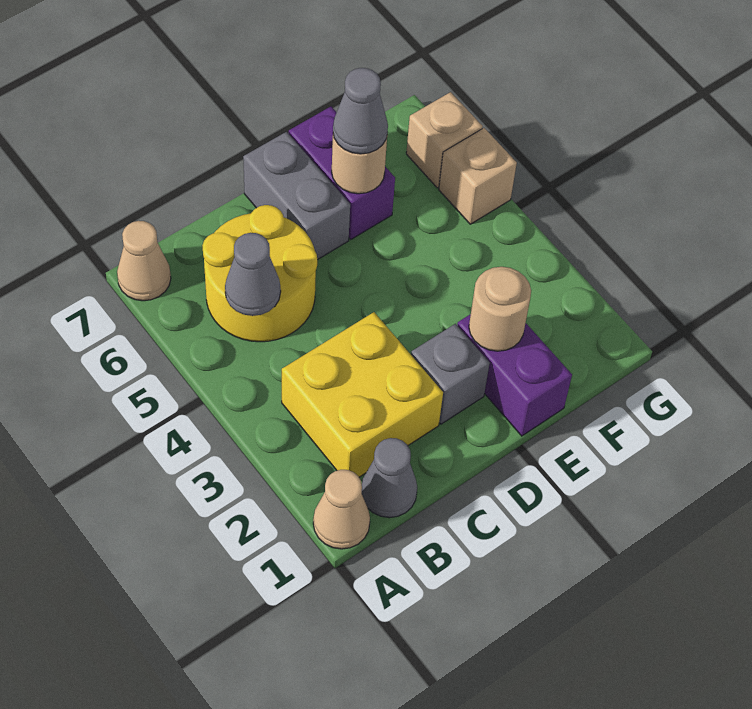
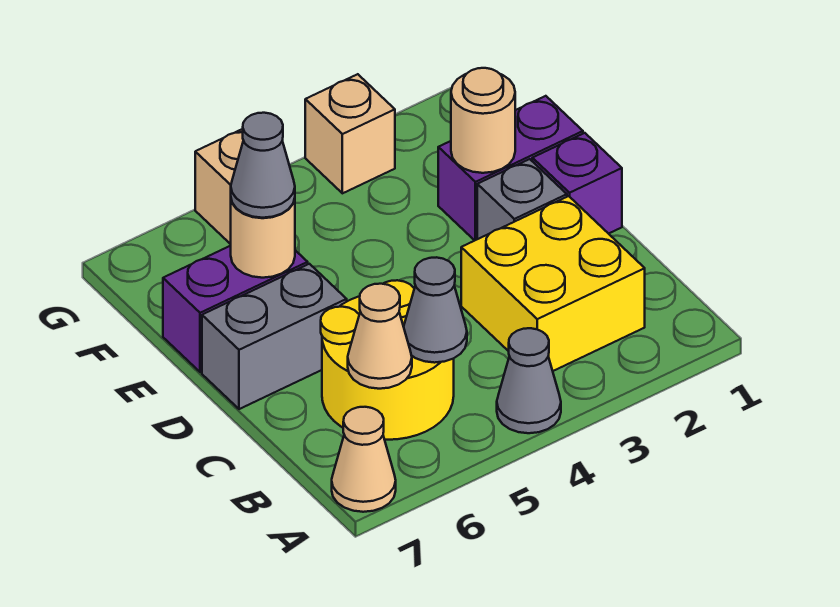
tan cone A1 level 1 -> tan cone B6 level 2
grey cone B1 level 1 -> grey cone A4 level 1
none -> purple brick D1 level 1
tan brick G6 level 1 -> tan brick G3 level 1

